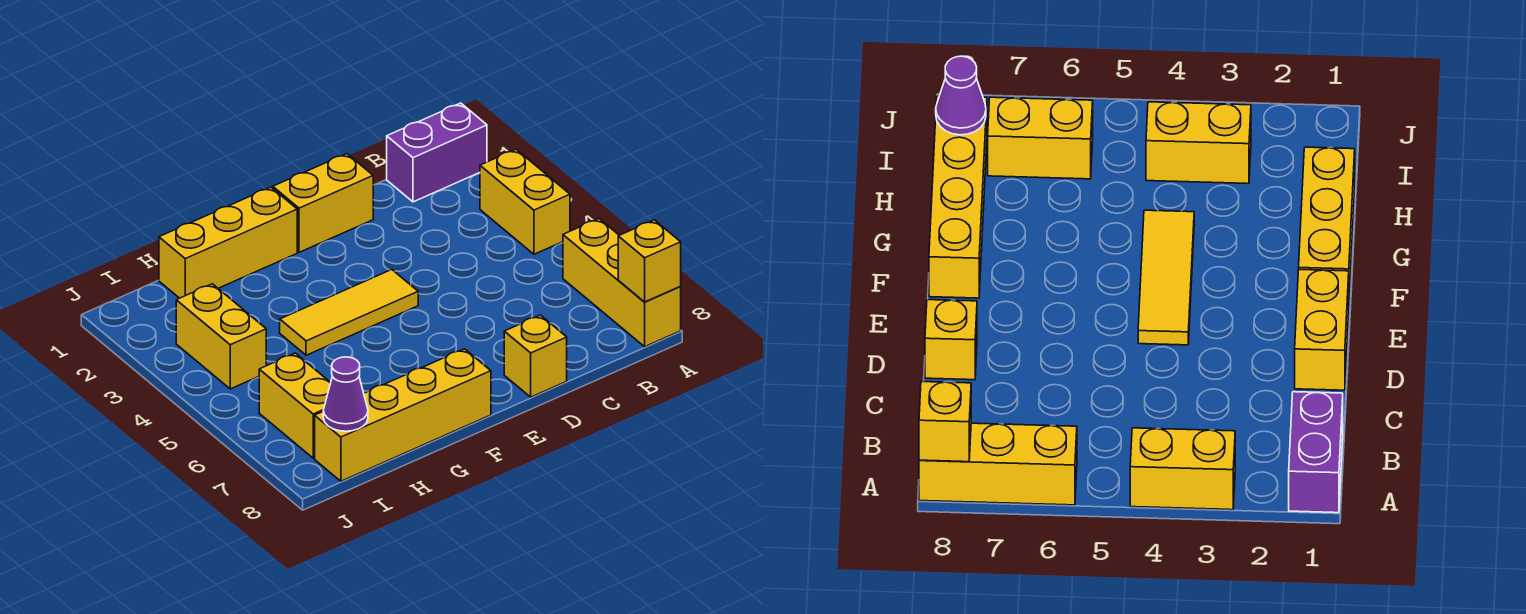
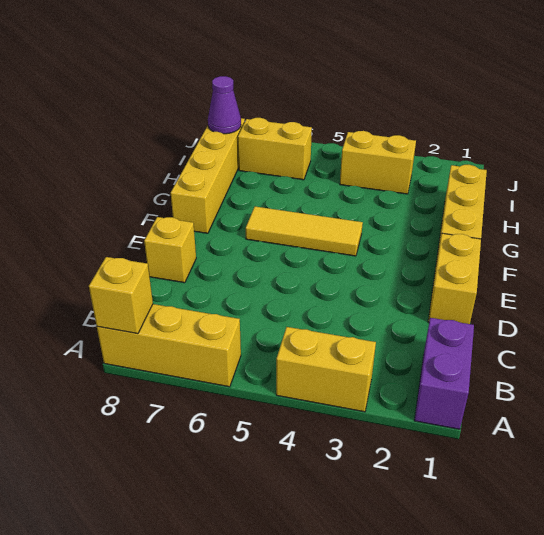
yellow tile E4:G4 level 1 -> yellow tile F4:F6 level 1

